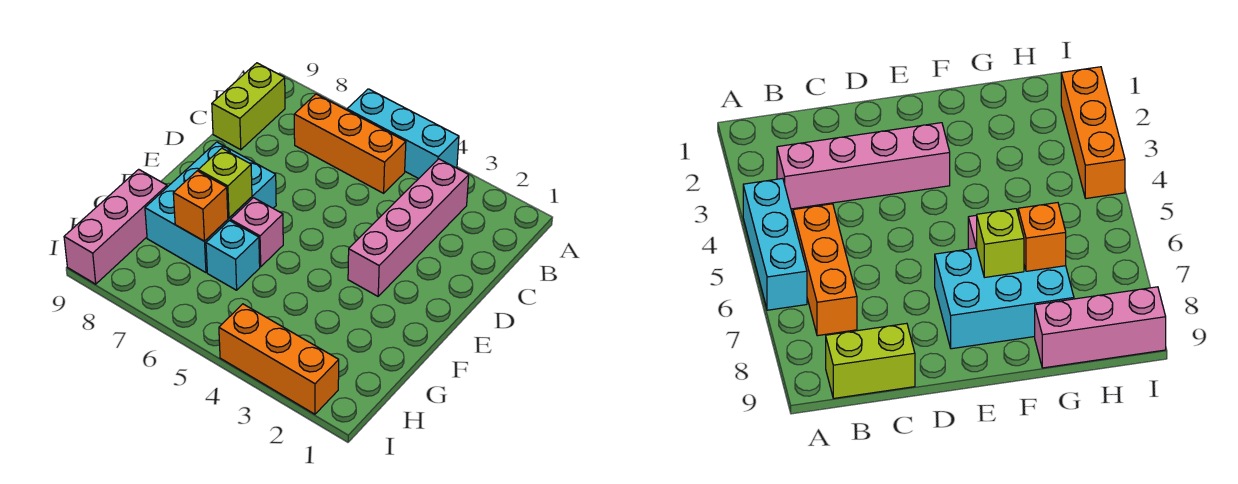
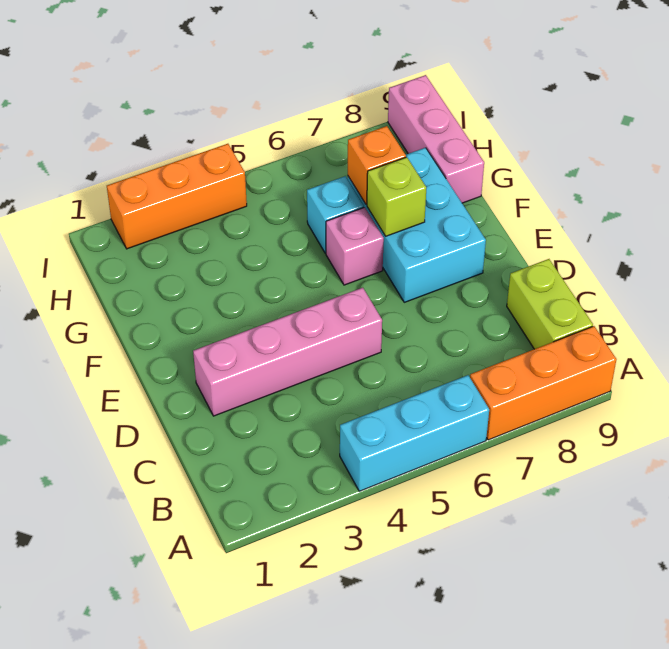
pink brick B3:E3 level 1 -> pink brick D2:D5 level 1
orange brick B5:B7 level 1 -> orange brick A7:A9 level 1

